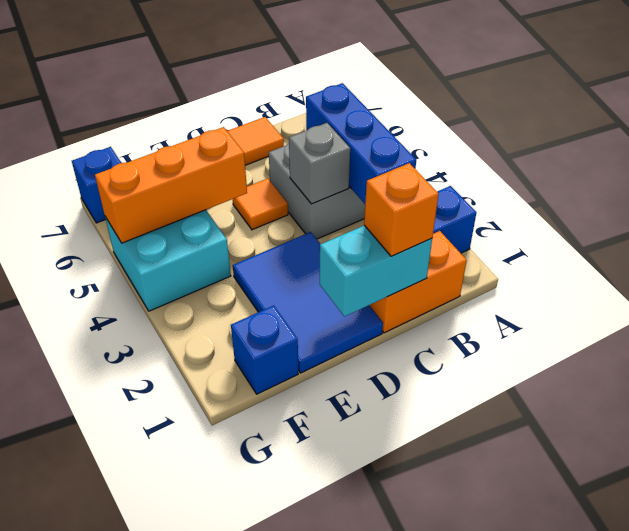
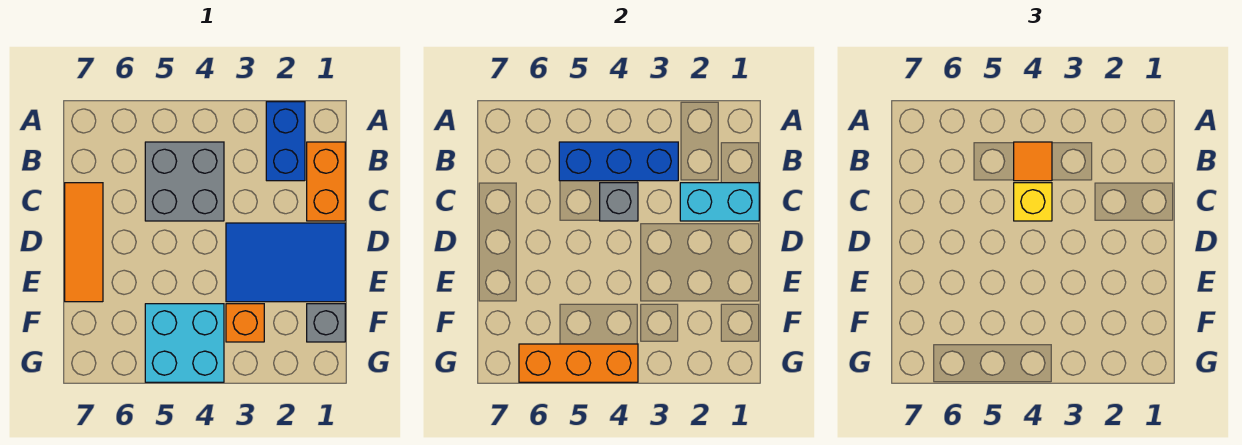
cyan brick C1:D1 level 2 -> cyan brick C1:C2 level 2
orange brick C1 level 3 -> orange brick F3 level 1
none -> yellow brick C4 level 3
orange tile D5 level 1 -> orange tile B4 level 3
orange brick E5:G5 level 2 -> orange brick G4:G6 level 2
blue brick F1 level 1 -> grey brick F1 level 1
blue brick G7 level 1 -> none

